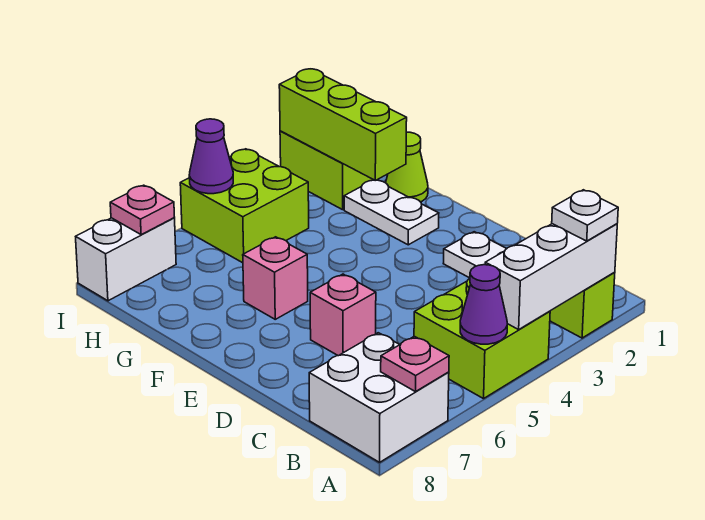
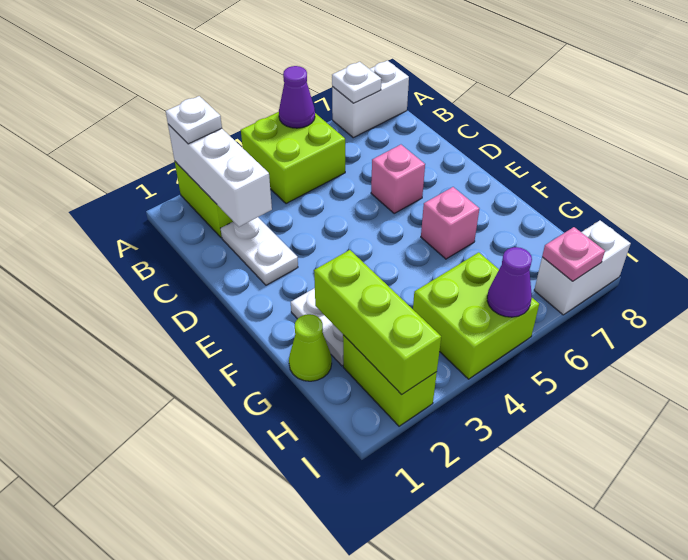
white brick A2:A4 level 2 -> white brick A2:C2 level 2
white brick A7:B8 level 1 -> white brick A7:A8 level 1
pink plate A7 level 2 -> white plate A7 level 2

